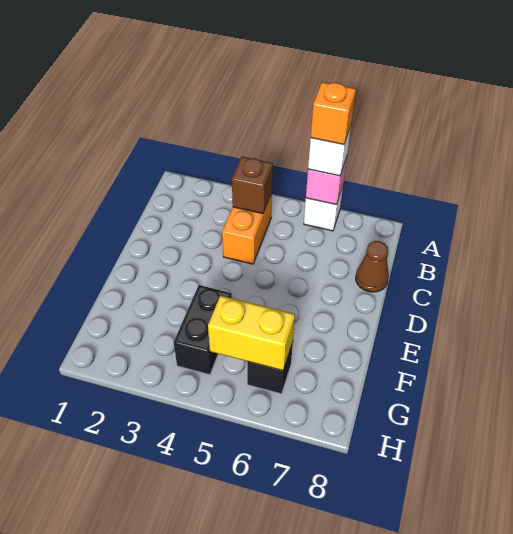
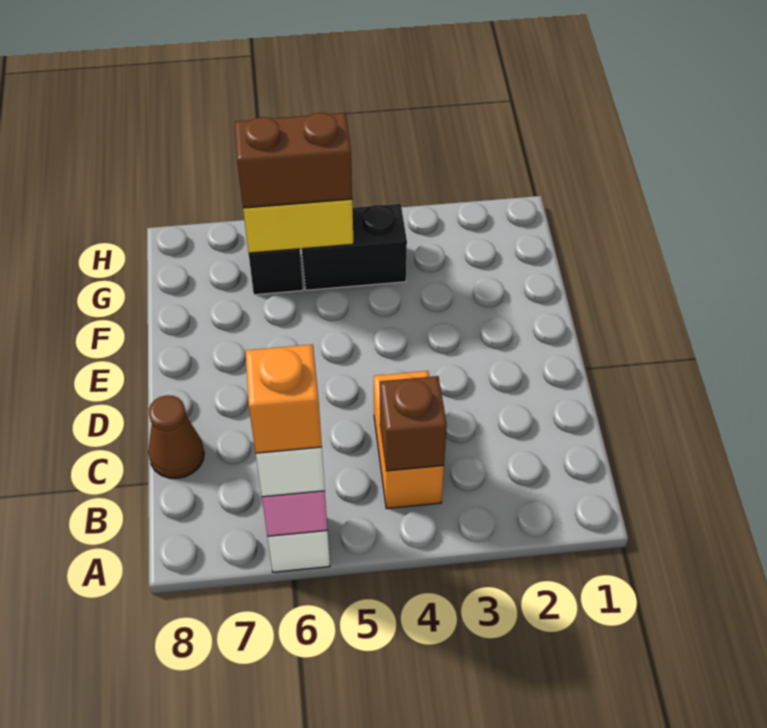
black brick F4:G4 level 1 -> black brick G4:G5 level 1
none -> brown brick G5:G6 level 3

